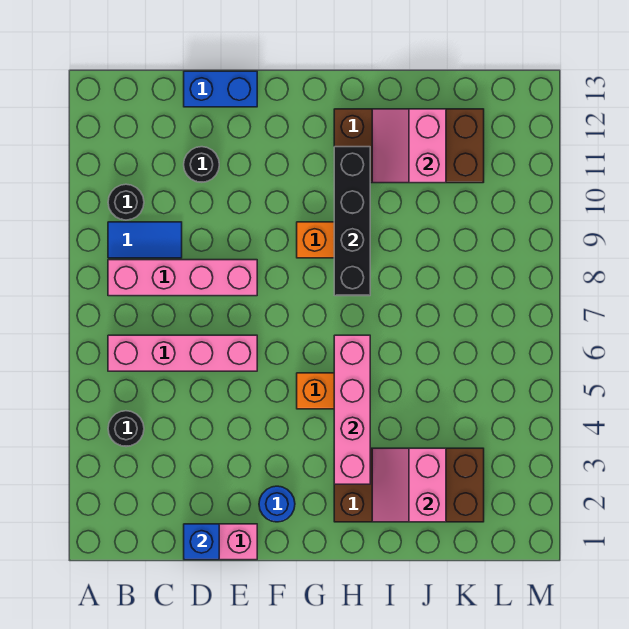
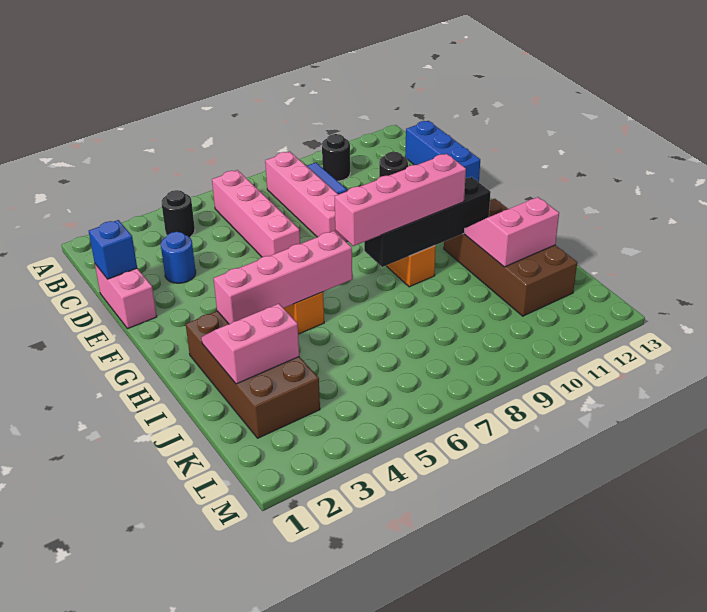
blue brick D13:E13 level 1 -> blue brick C13:E13 level 1
blue round brick F2 level 1 -> blue round brick D3 level 1
none -> pink brick H7:H10 level 3

